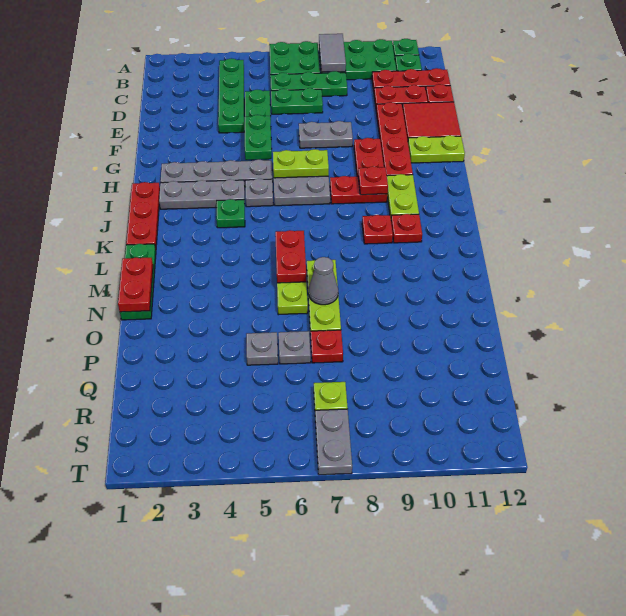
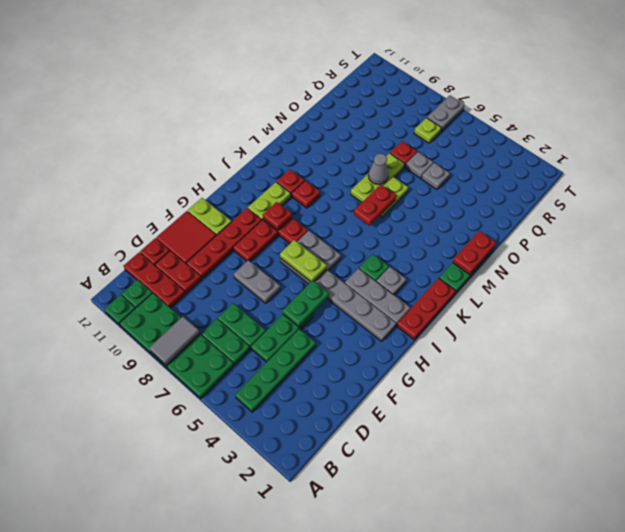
green plate C6:C8 level 1 -> green plate C6:C7 level 1
grey plate I5 level 1 -> grey plate J3 level 1

